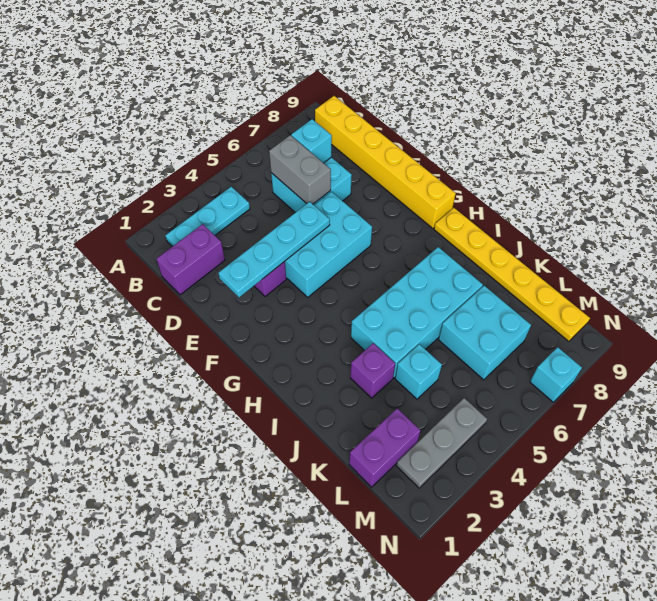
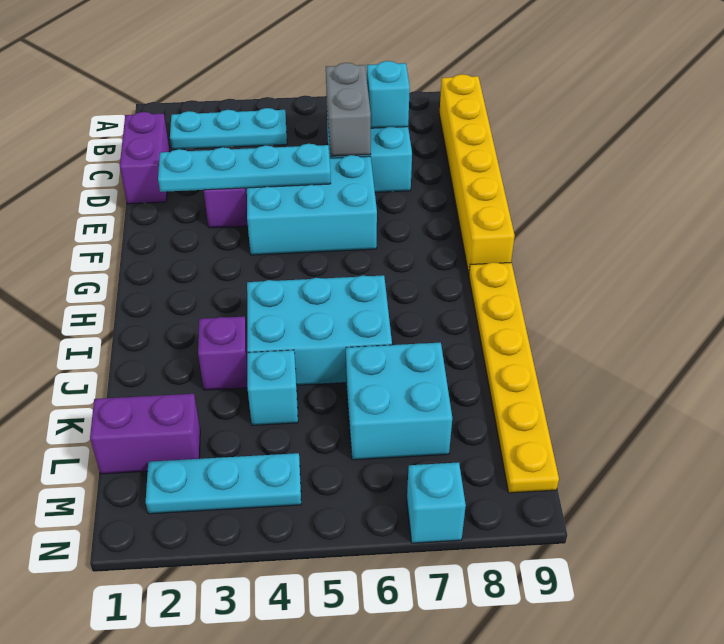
purple brick C1:C2 level 1 -> purple brick C1:D1 level 1
cyan brick I4:J7 level 1 -> cyan brick I4:J6 level 1
grey plate M2:M4 level 1 -> cyan plate M2:M4 level 1

